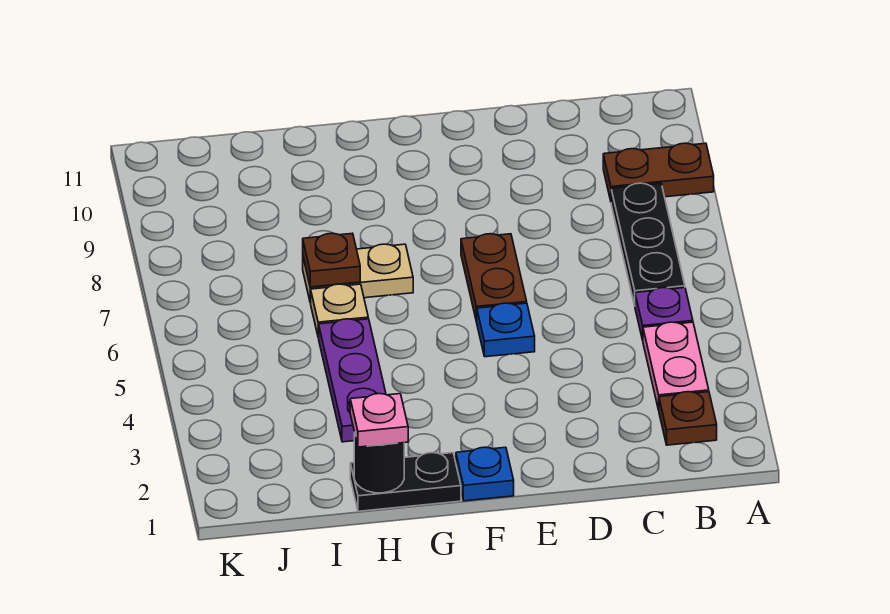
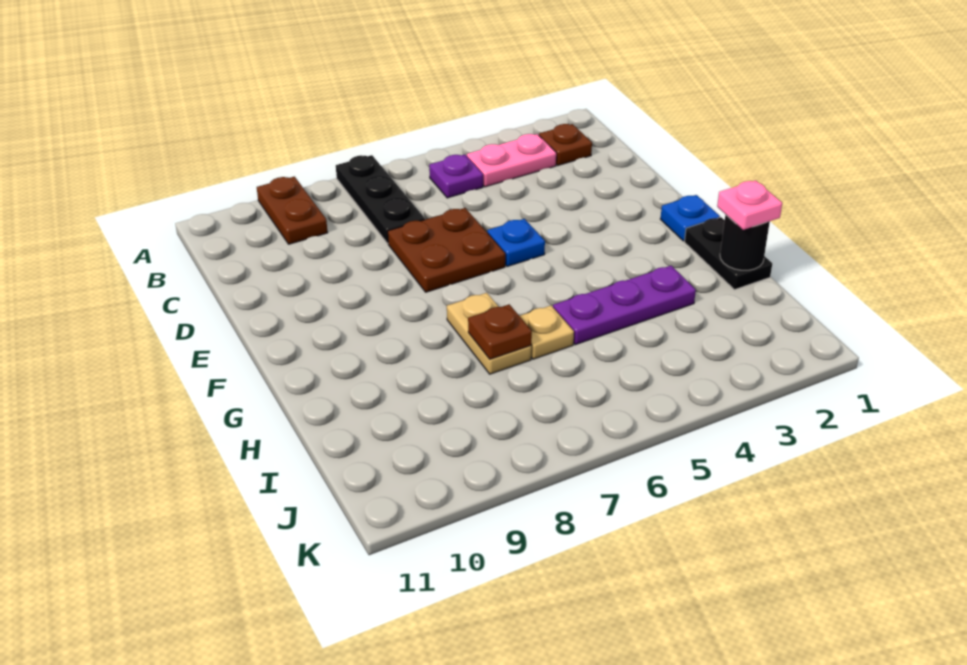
black plate B6:B8 level 1 -> black plate A7:C7 level 1
brown plate E6:E7 level 1 -> brown plate D6:E7 level 1

